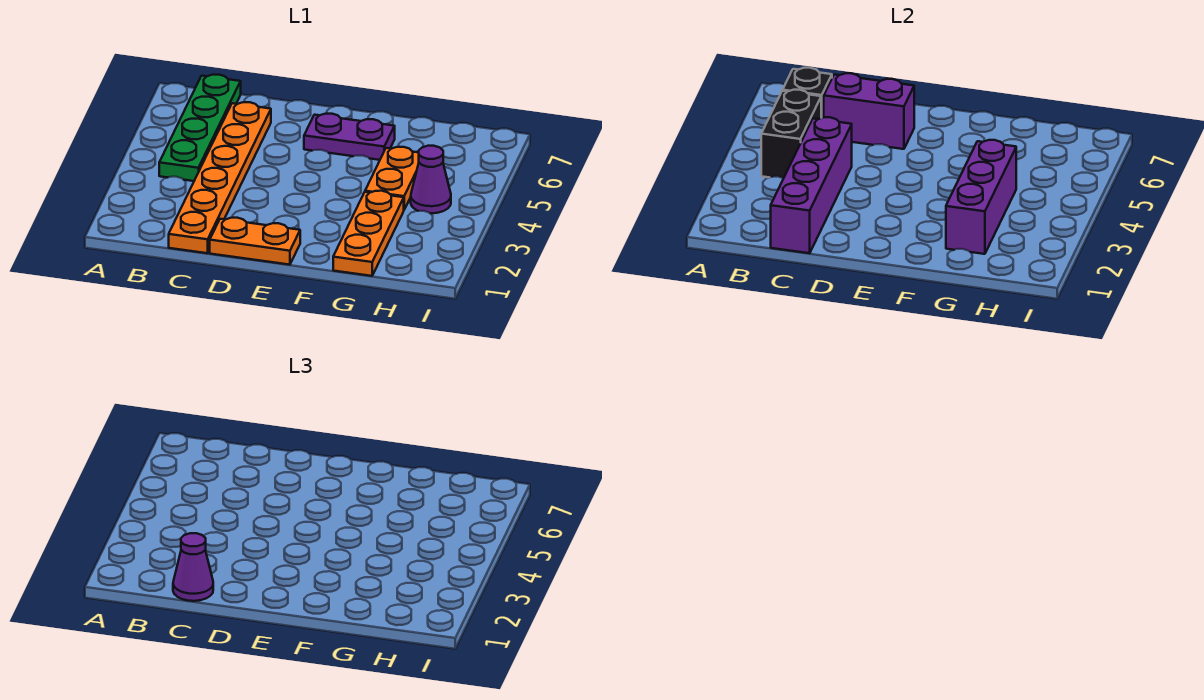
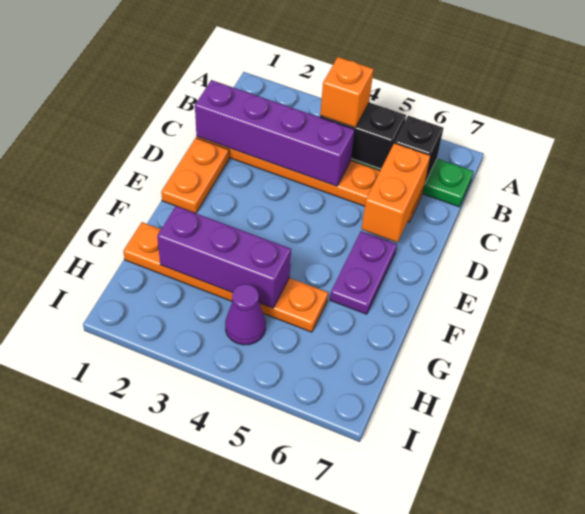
none -> orange brick B4 level 3
purple cone C1 level 3 -> none
purple brick C6:D6 level 2 -> orange brick C6:D6 level 2

